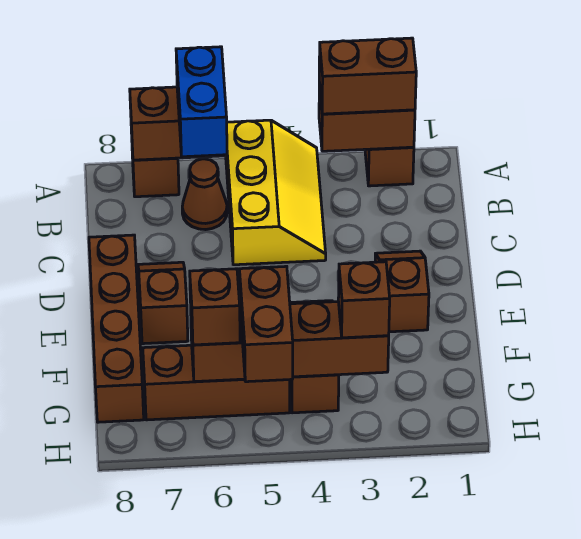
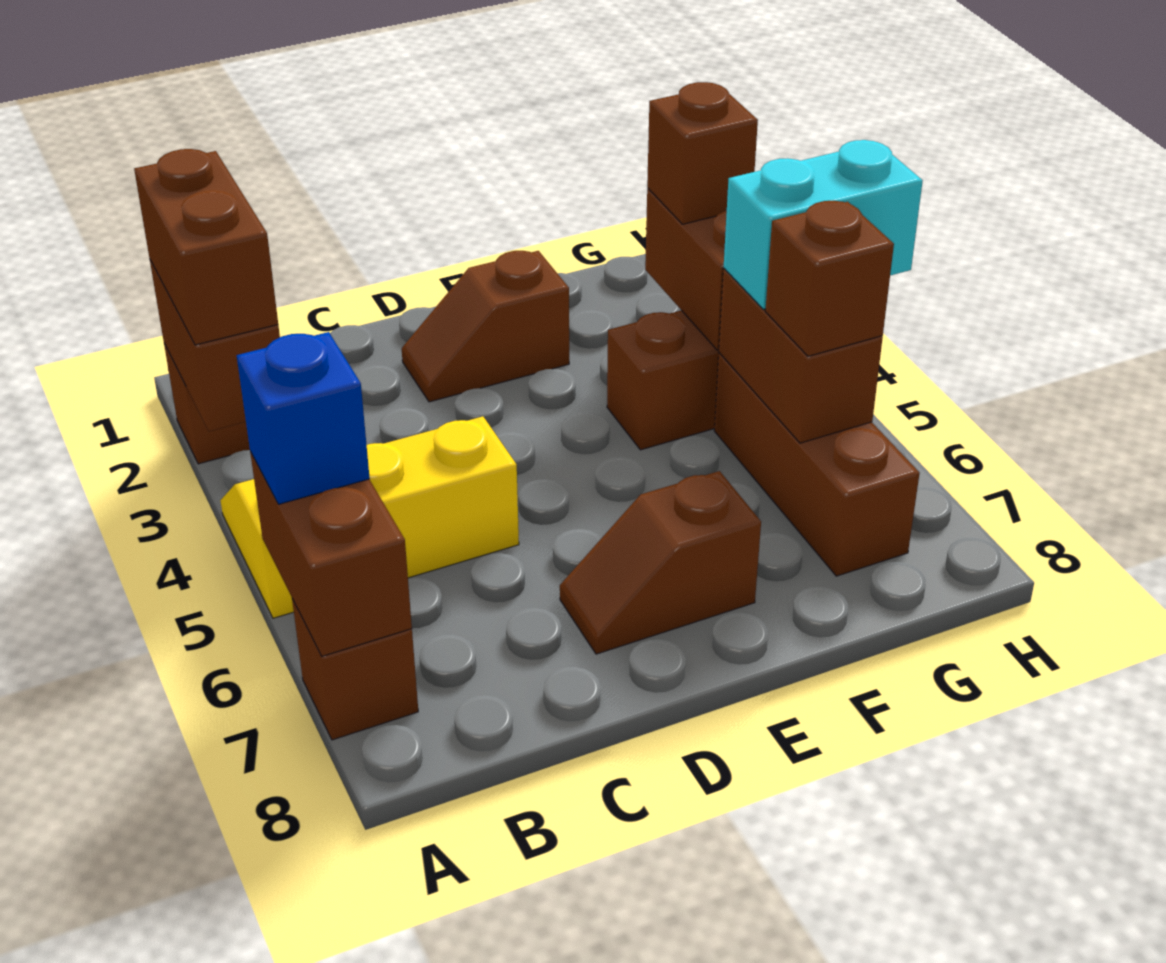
blue brick A6:B6 level 3 -> blue brick A6 level 3
brown cone B6 level 1 -> none
brown brick D8:G8 level 1 -> none
brown brick G5:H5 level 3 -> cyan brick G5:H5 level 3

